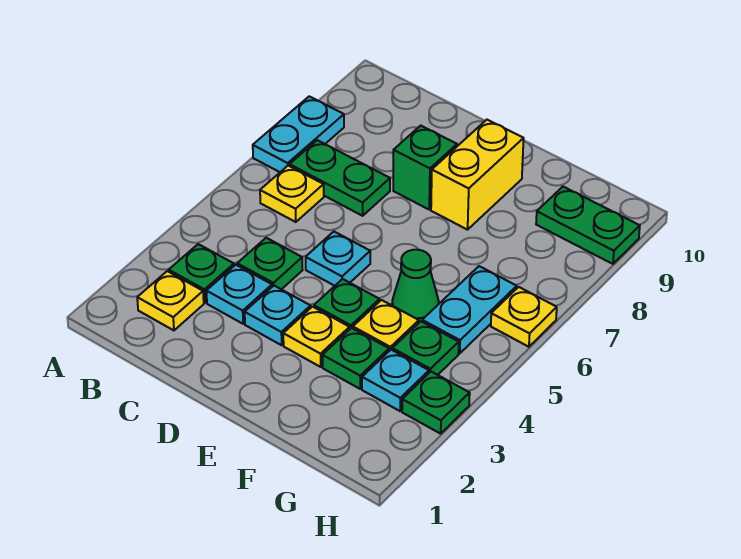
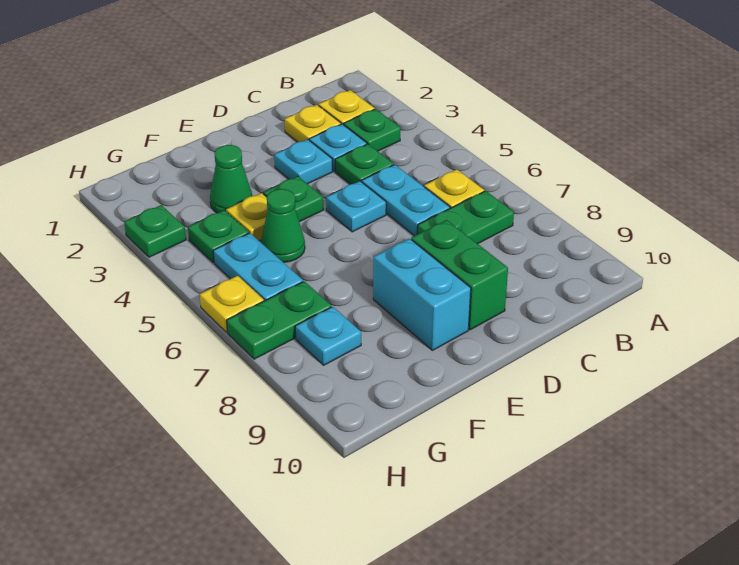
cyan plate A7:A8 level 1 -> cyan plate C5:C6 level 1
green brick D8 level 1 -> green brick D8:D9 level 1
yellow plate E3 level 1 -> yellow plate C2 level 1
yellow brick E8:E9 level 1 -> cyan brick E8:E9 level 1
green plate F3 level 1 -> green cone F3 level 1
cyan plate G3 level 1 -> cyan plate G8 level 1
green plate G9:H9 level 1 -> green plate G7:H7 level 1

